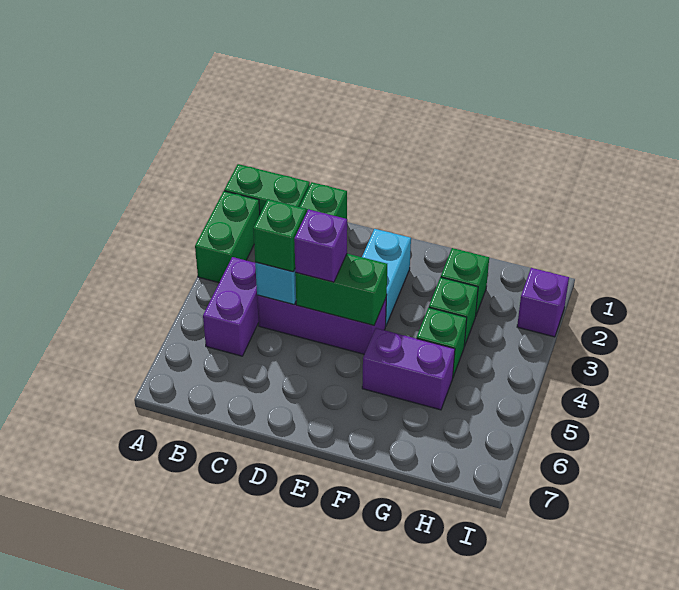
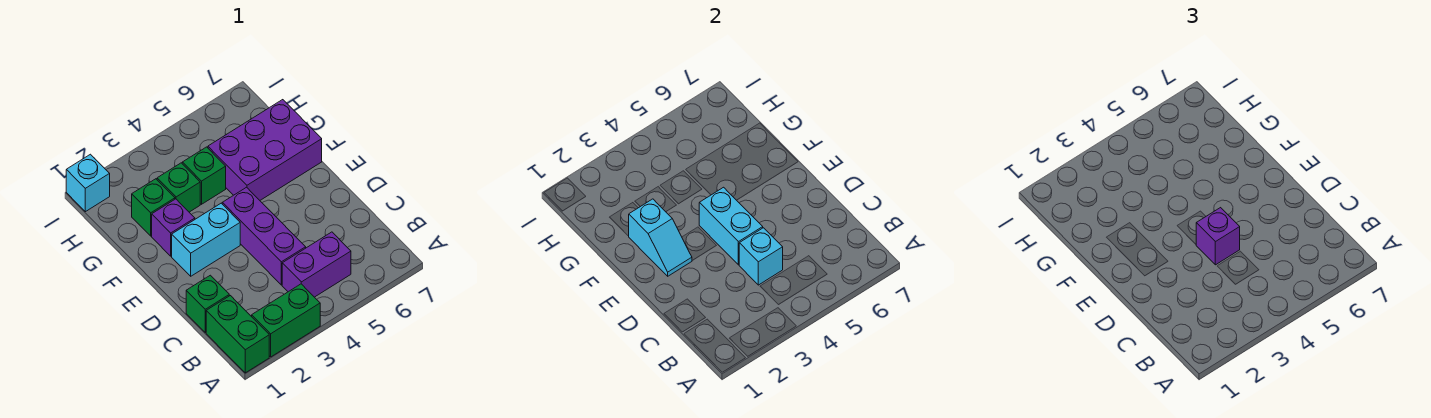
green brick C4 level 3 -> none
green brick D4:E4 level 2 -> cyan brick D4:E4 level 2
none -> cyan slope E2:F2 level 2 top F
purple brick F5:G5 level 1 -> purple brick F5:G7 level 1
none -> cyan brick I1 level 1
purple brick I2 level 1 -> purple brick F2 level 1

